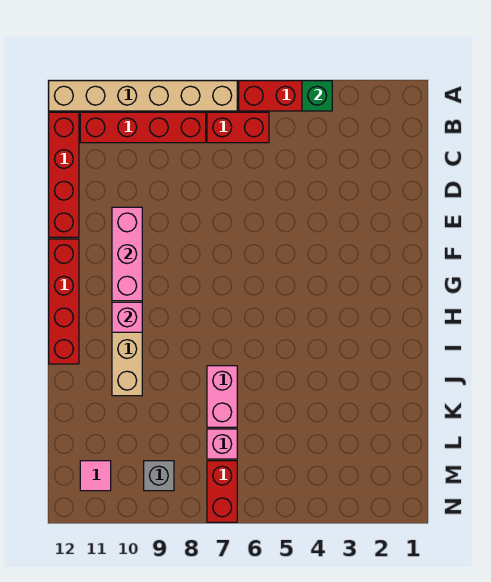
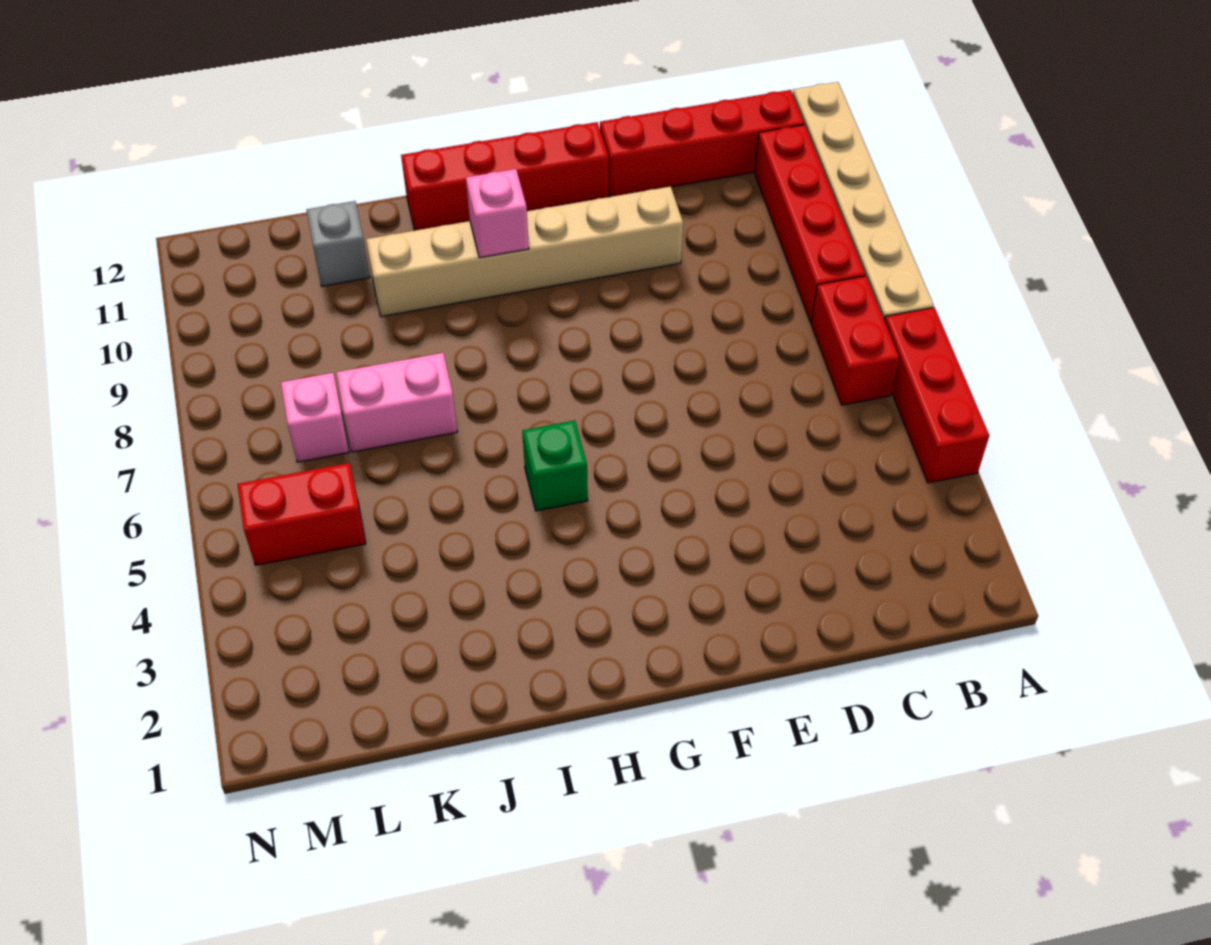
green brick A4 level 2 -> green brick H5 level 1
pink brick E10:G10 level 2 -> none
red brick M7:N7 level 1 -> red brick L5:M5 level 1
grey brick M9 level 1 -> grey brick K11 level 1
pink tile M11 level 1 -> none

